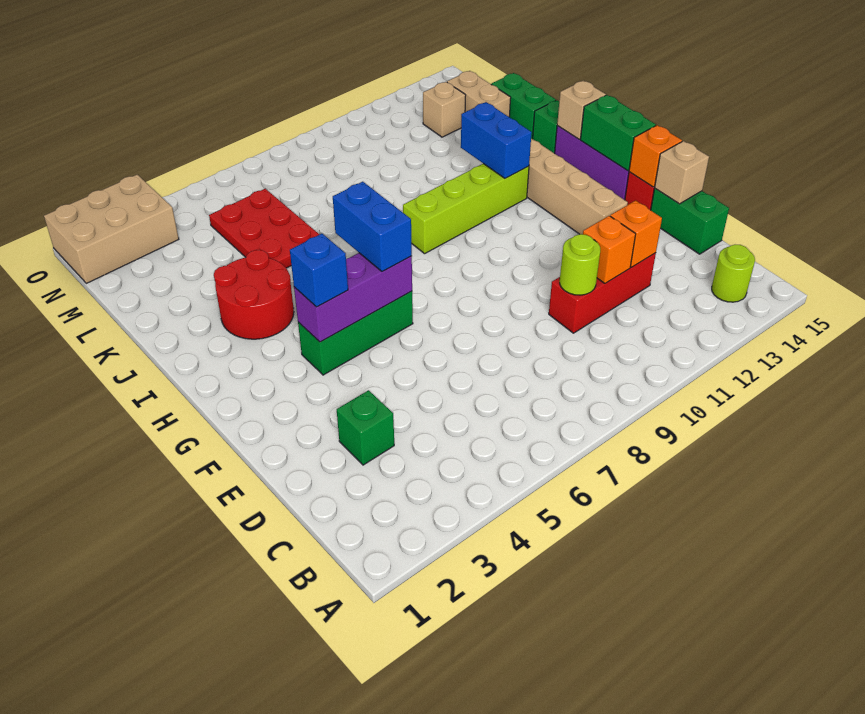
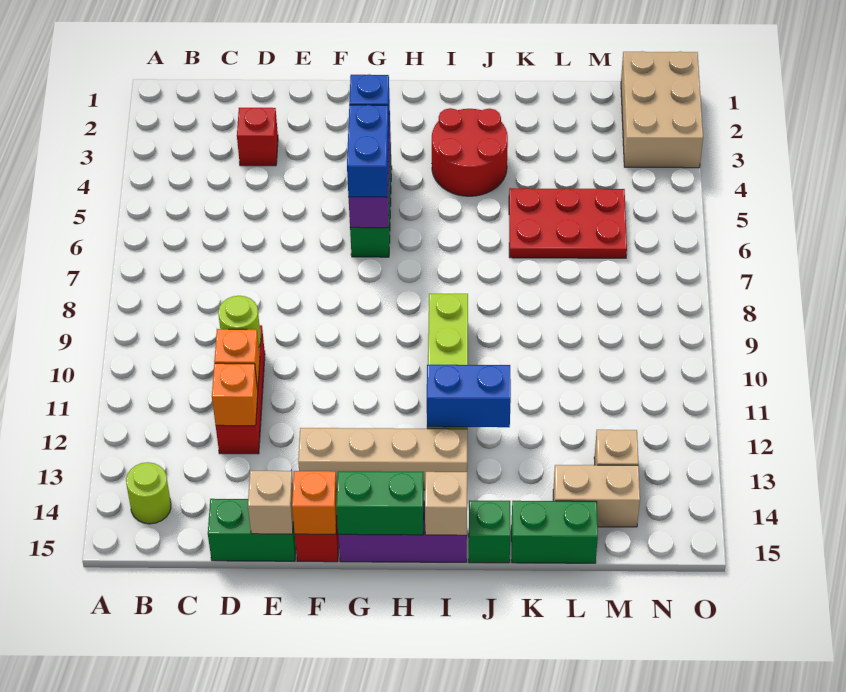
green brick D3 level 1 -> red brick D3 level 1
blue brick G6:H6 level 3 -> blue brick G5:G6 level 3

